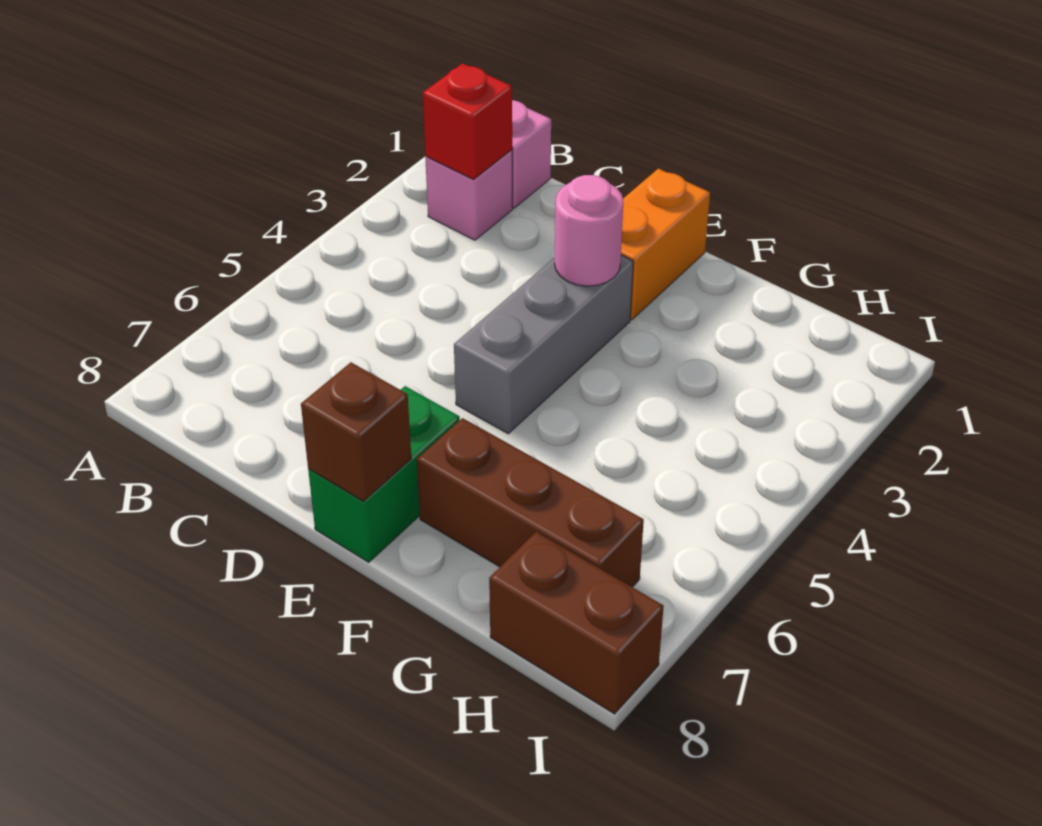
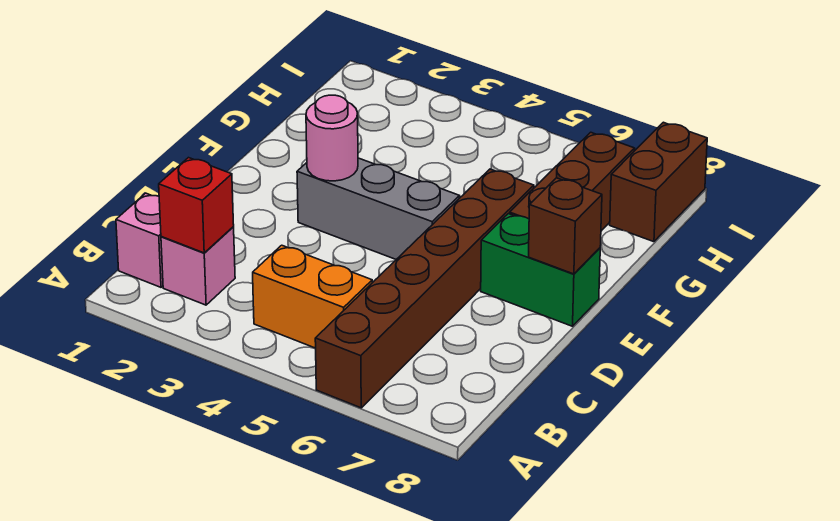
none -> brown brick A6:F6 level 1
orange brick E1:E2 level 1 -> orange brick B4:B5 level 1

